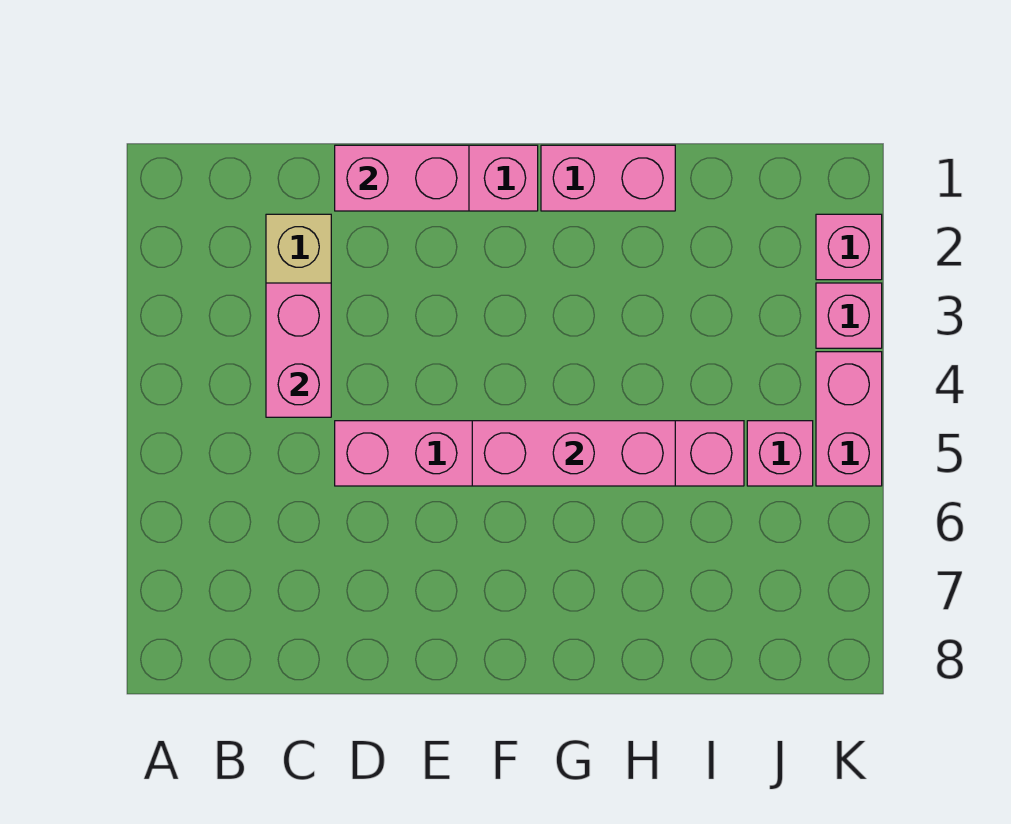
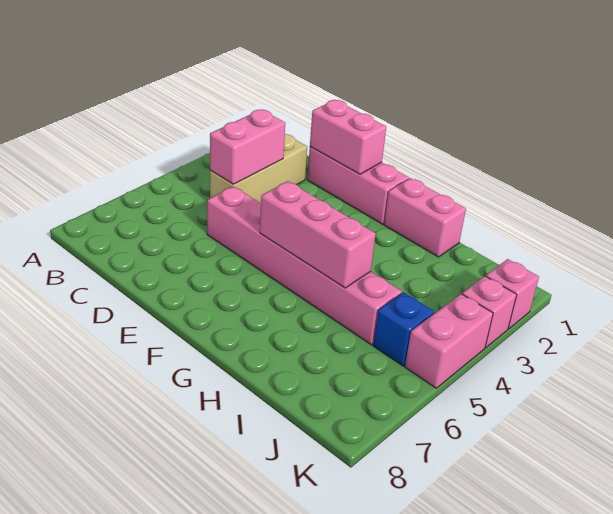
pink brick J5 level 1 -> blue brick J5 level 1

